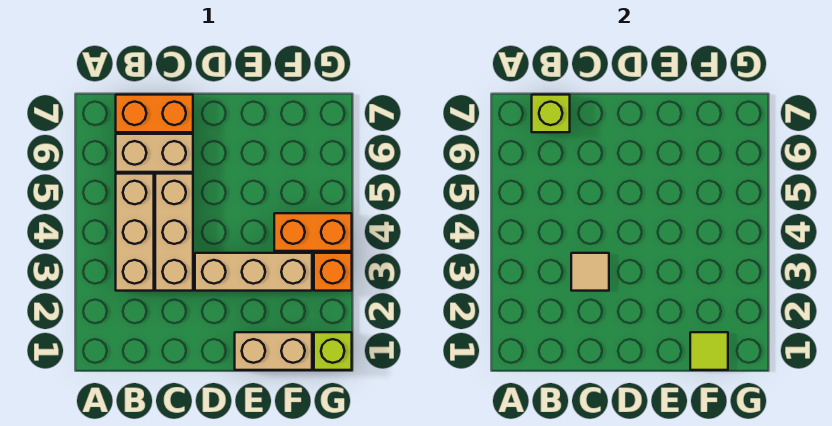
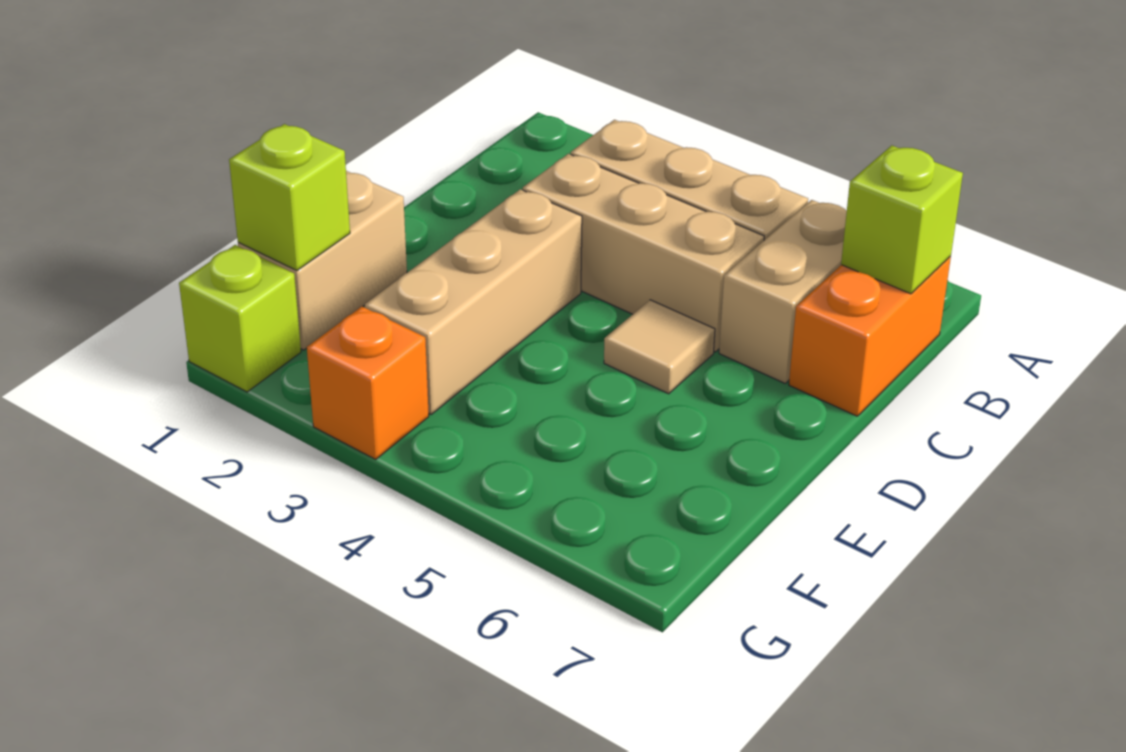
tan tile C3 level 2 -> tan tile D5 level 1
lime tile F1 level 2 -> lime brick F1 level 2
orange brick F4:G4 level 1 -> none

